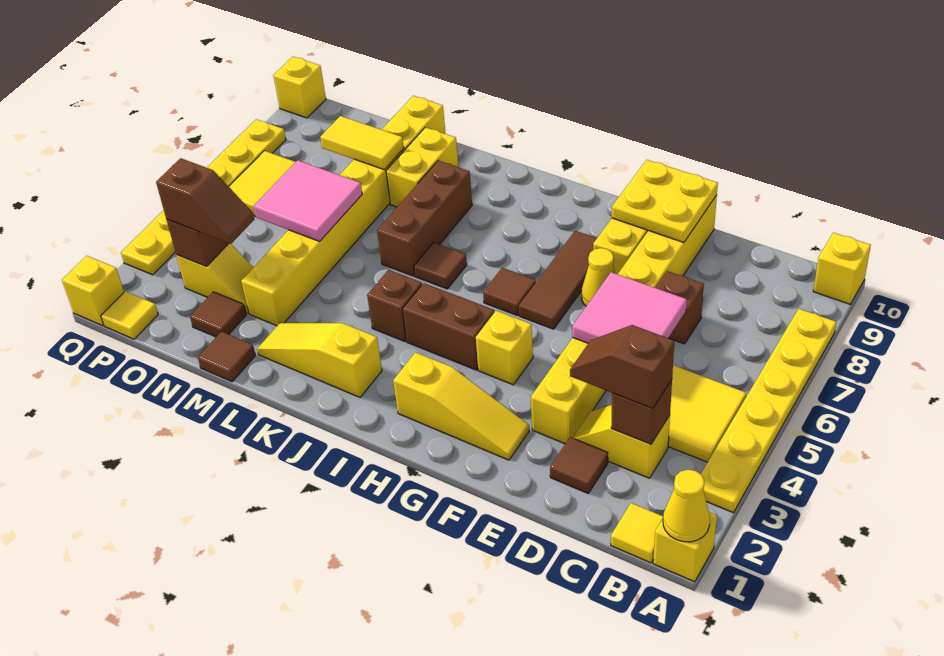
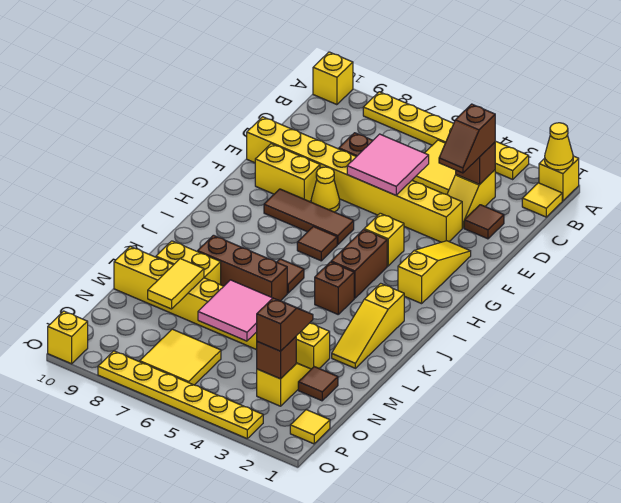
yellow plate E9:F10 level 2 -> none
brown tile M1 level 1 -> none
yellow brick Q1 level 1 -> none

